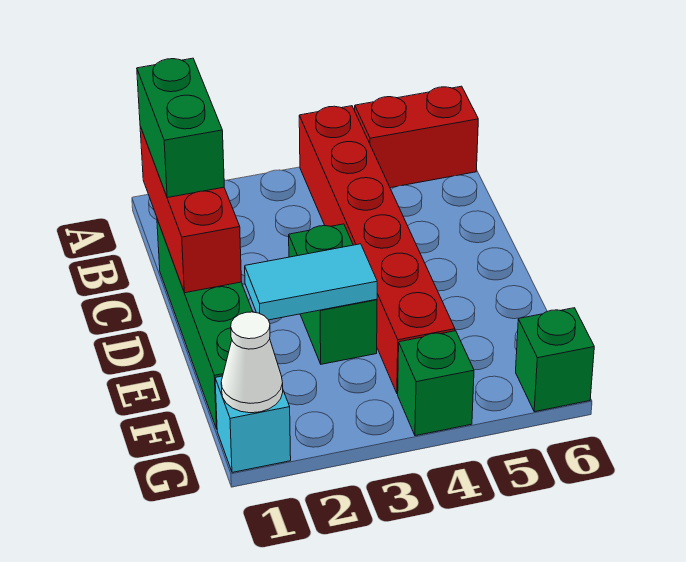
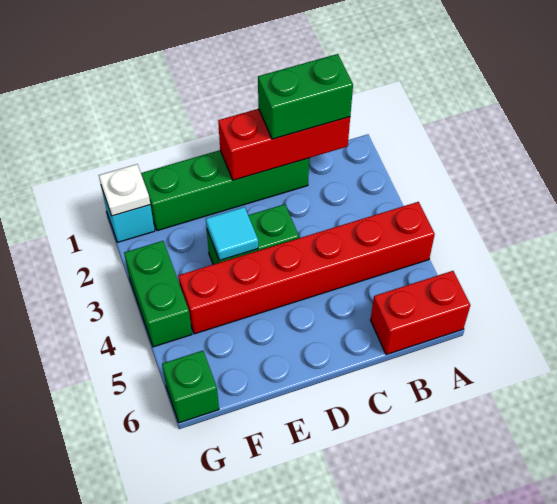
red brick A5:A6 level 1 -> red brick A6:B6 level 1
cyan tile E2:E3 level 2 -> cyan tile E3 level 2
white cone G1 level 2 -> white plate G1 level 2
green brick G4 level 1 -> green brick G3:G4 level 1

